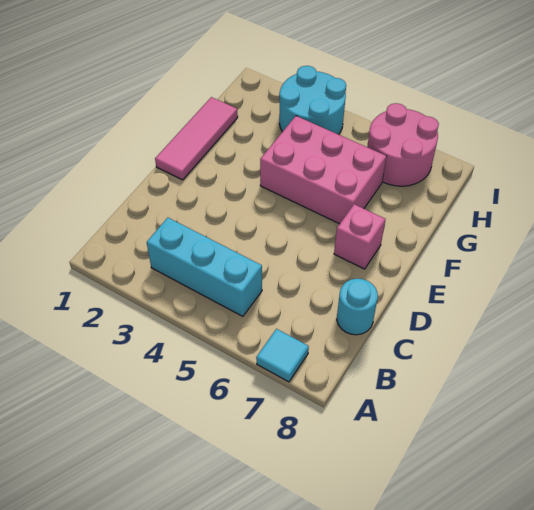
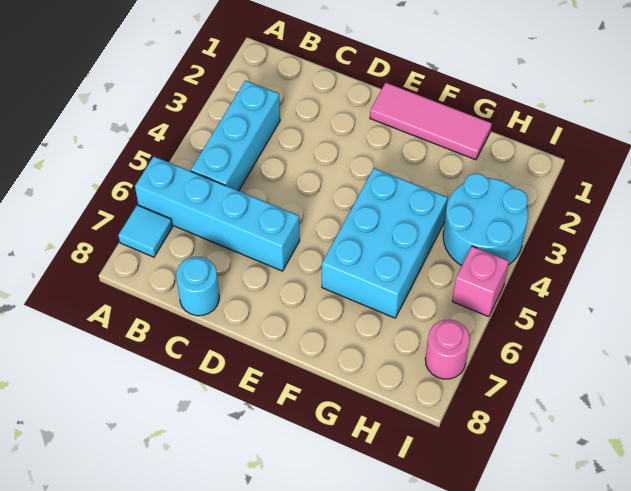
none -> cyan brick A6:D6 level 1
pink brick E7 level 1 -> pink brick I5 level 1
pink brick F4:G6 level 1 -> cyan brick F4:G6 level 1
pink round brick H6:I7 level 1 -> pink round brick I7 level 1

